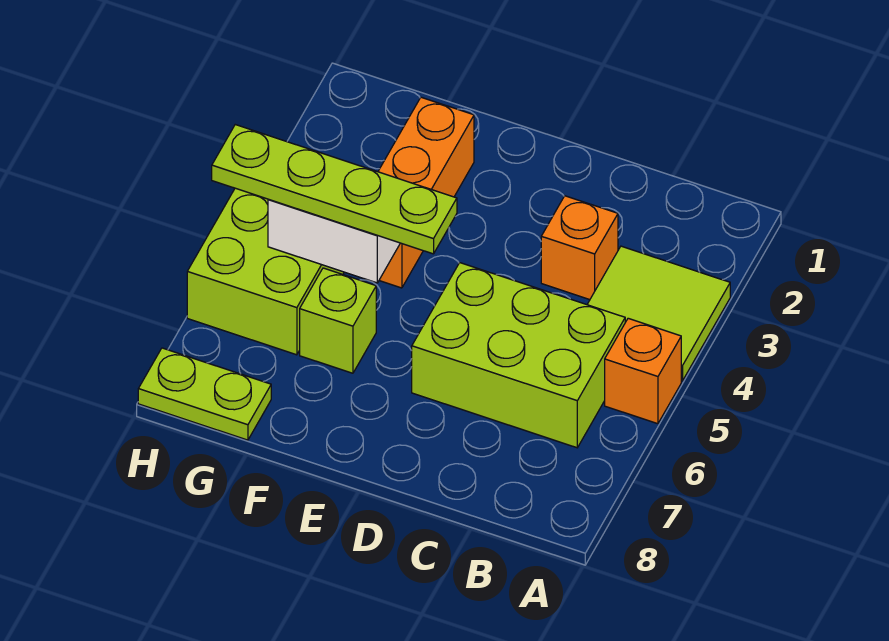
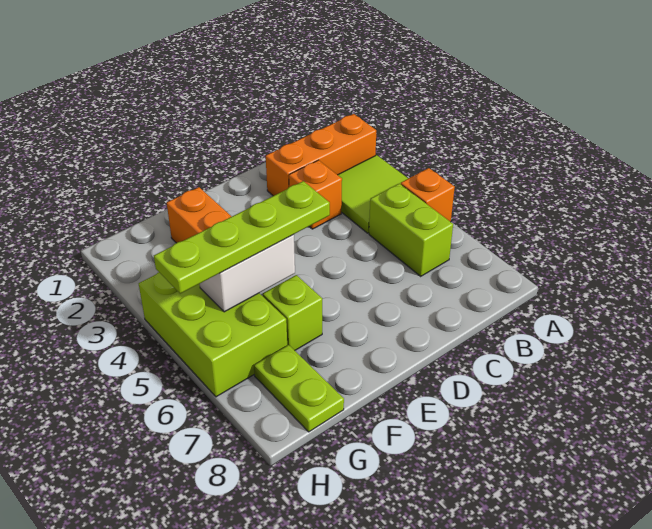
none -> orange brick A2:C2 level 1
lime brick B5:D6 level 1 -> lime brick B5:B6 level 1
lime plate G8:H8 level 1 -> lime plate G7:G8 level 1

